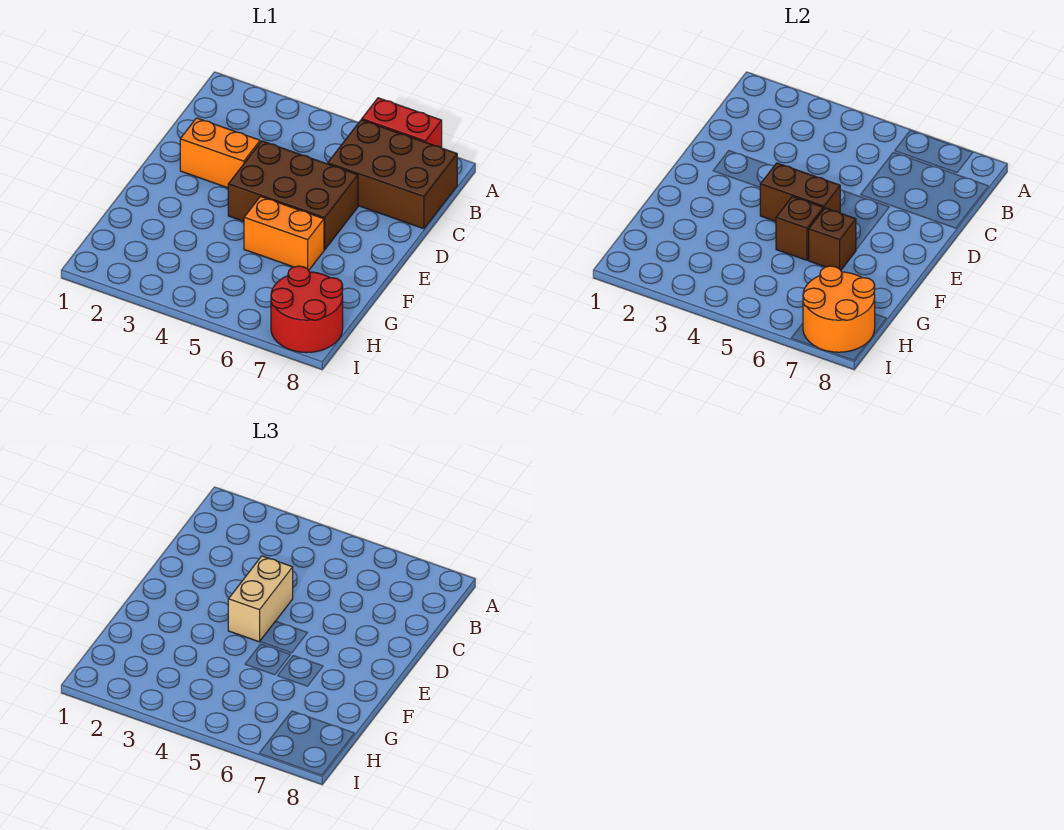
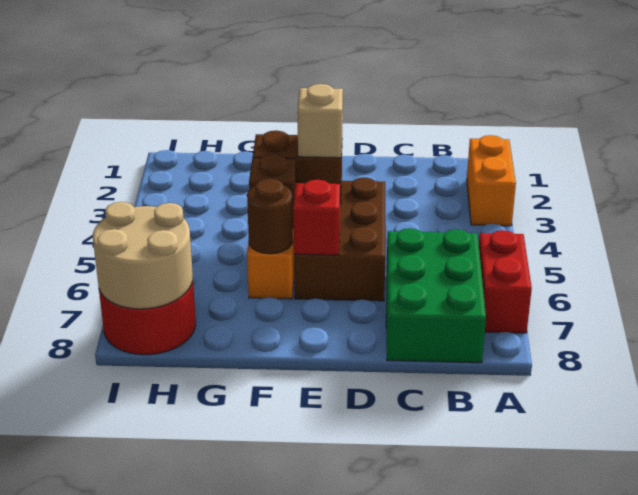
brown brick B6:C8 level 1 -> green brick B6:C8 level 1
orange brick D2:D3 level 1 -> orange brick A2:A3 level 1
tan brick D4:E4 level 3 -> tan brick E4 level 3
brown brick E4:E5 level 2 -> brown brick E4:F4 level 2
none -> red brick E6 level 2
brown brick F6 level 2 -> brown round brick F6 level 2
orange round brick H7:I8 level 2 -> tan round brick H7:I8 level 2

